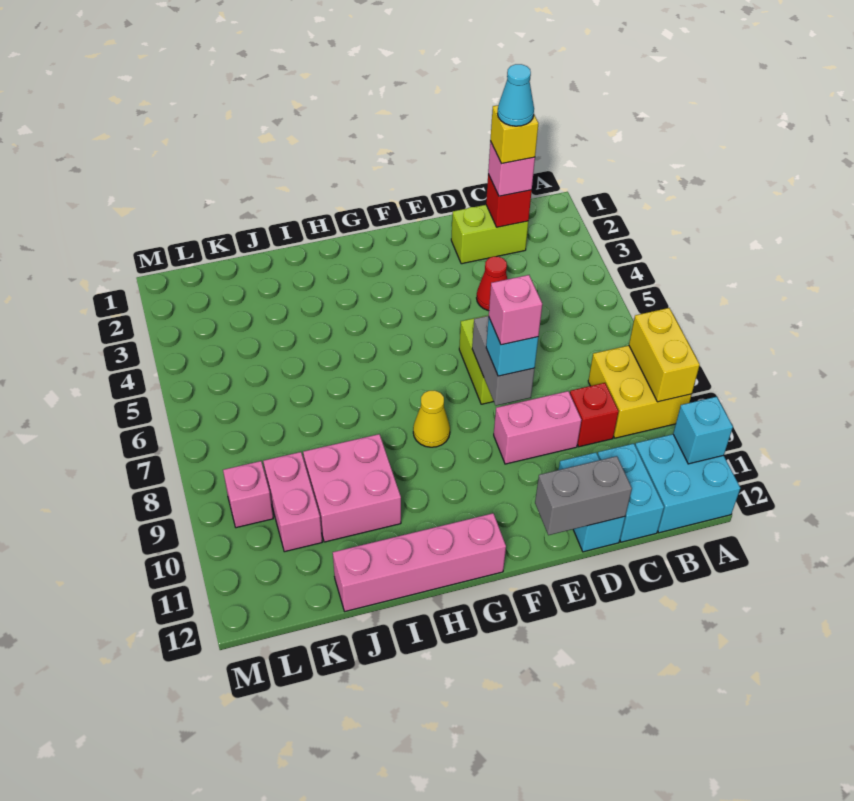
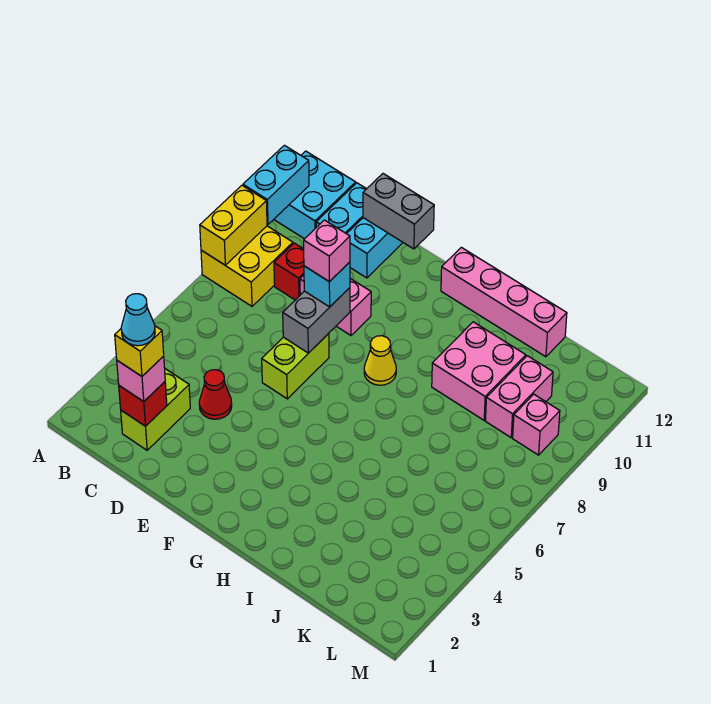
cyan brick A11 level 2 -> cyan brick A10:A11 level 2
lime brick C2:D2 level 1 -> lime brick C2:C3 level 1

